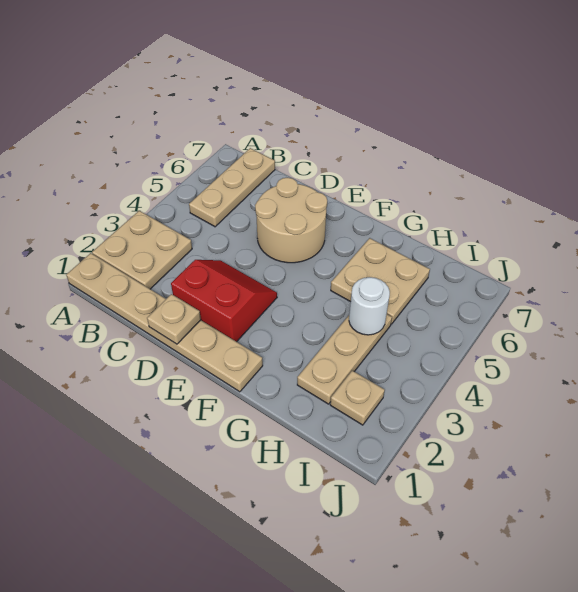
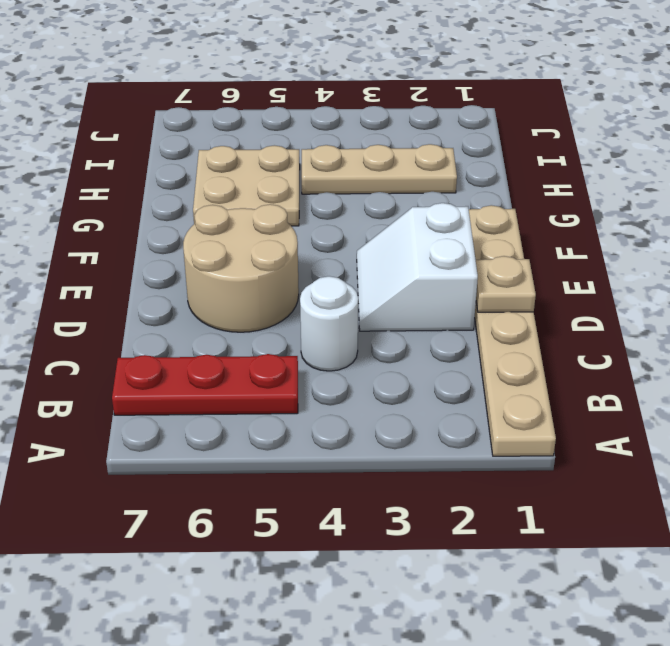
tan plate A2:B3 level 1 -> none
tan plate B5:B7 level 1 -> red plate B5:B7 level 1
red slope D2:E3 level 1 top 2 -> white slope D2:E3 level 1 top 2
white round brick H4 level 2 -> white round brick C4 level 1
tan plate I2 level 1 -> none

